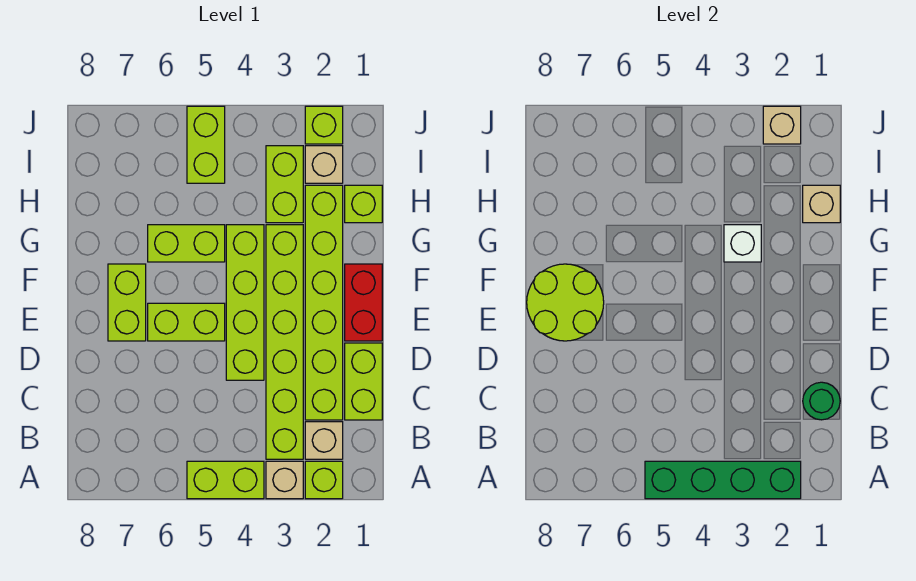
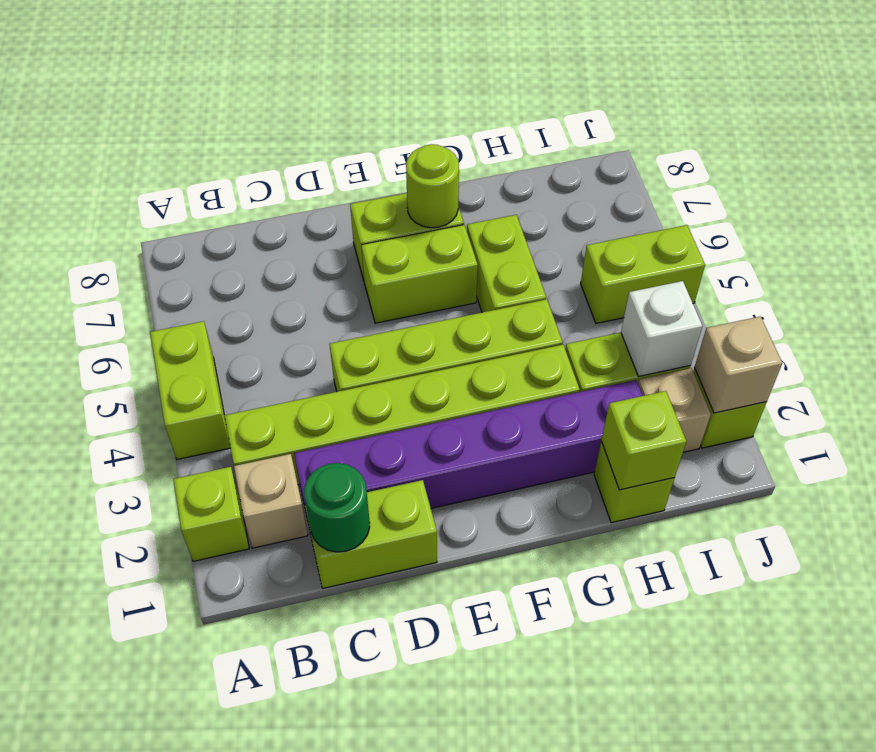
green brick A2:A5 level 2 -> none
tan brick A3 level 1 -> none
lime brick C2:H2 level 1 -> purple brick C2:H2 level 1
red brick E1:F1 level 1 -> none
lime brick E5:E6 level 1 -> lime brick E6:F6 level 1
lime round brick E7:F8 level 2 -> lime round brick F7 level 2
white brick G3 level 2 -> white brick I3 level 2
tan brick H1 level 2 -> lime brick H1 level 2

